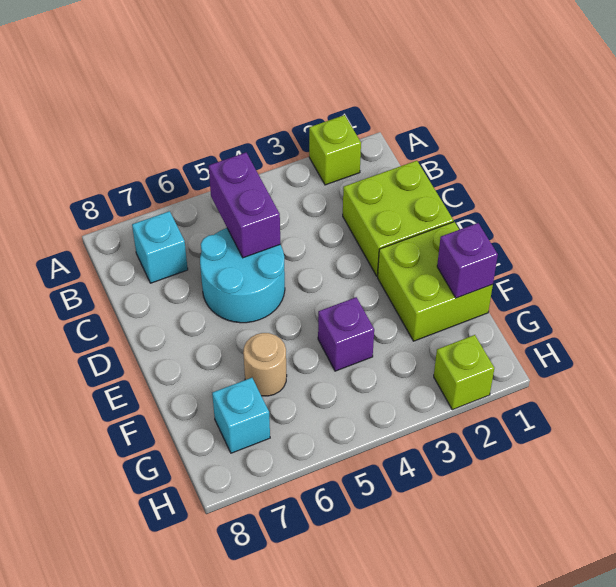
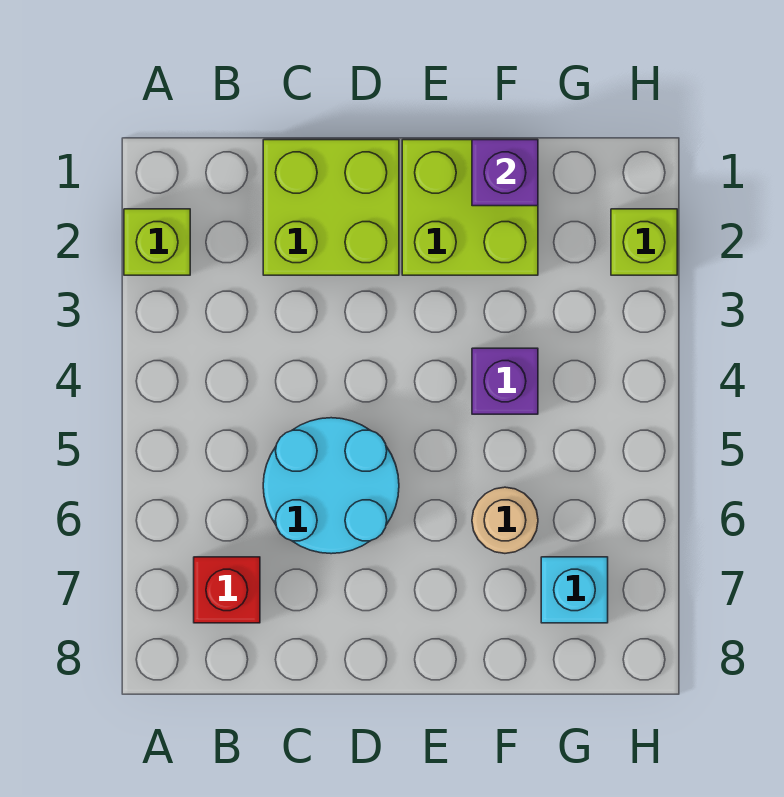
purple brick B5:C5 level 2 -> none
cyan brick B7 level 1 -> red brick B7 level 1

